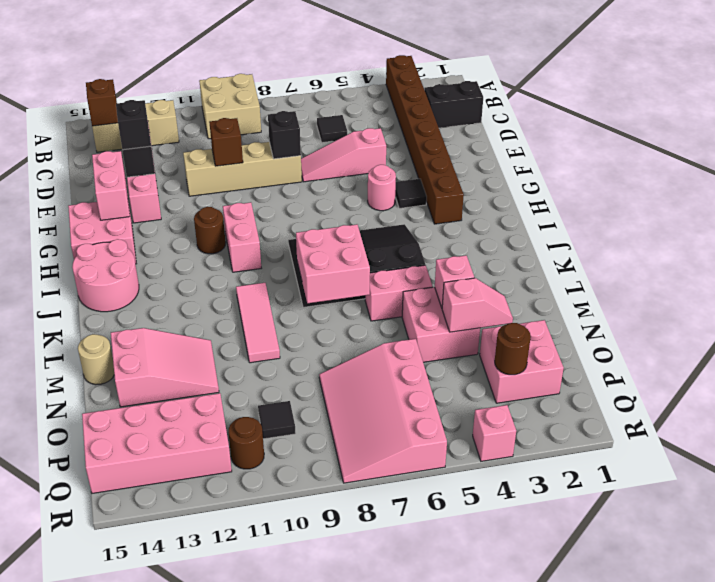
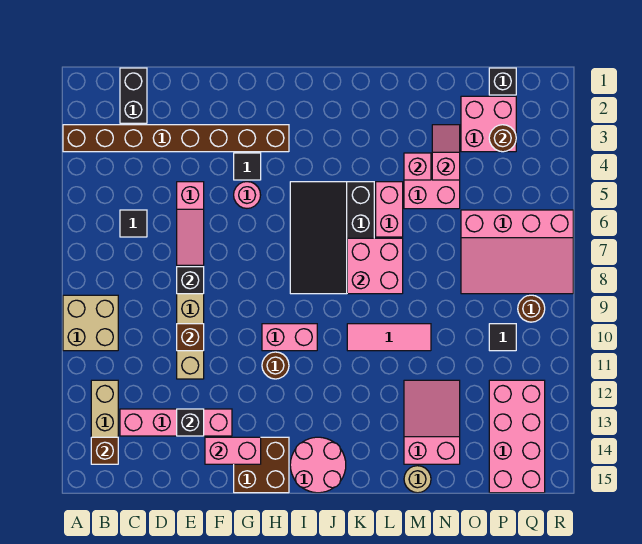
black brick E13 level 3 -> black brick P1 level 1
pink brick G14:H15 level 1 -> brown brick G14:H15 level 1
brown round brick Q11 level 1 -> brown round brick Q9 level 1
pink brick R4 level 1 -> none

